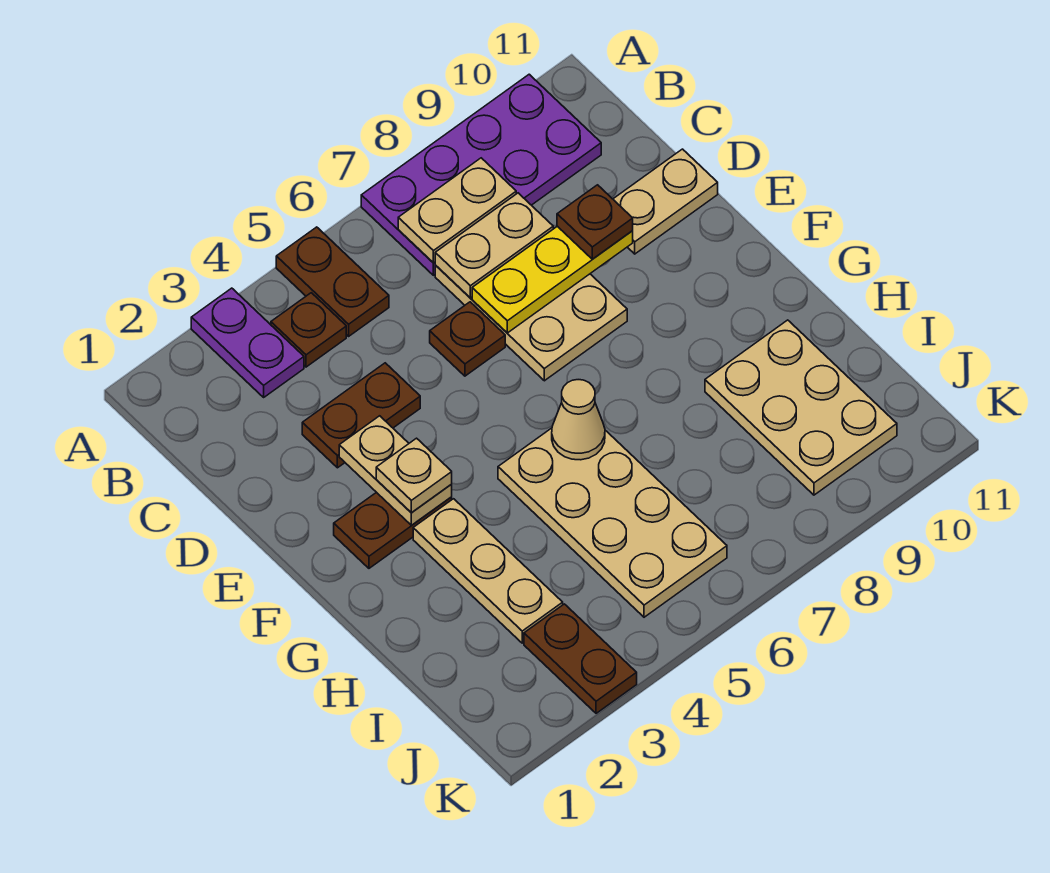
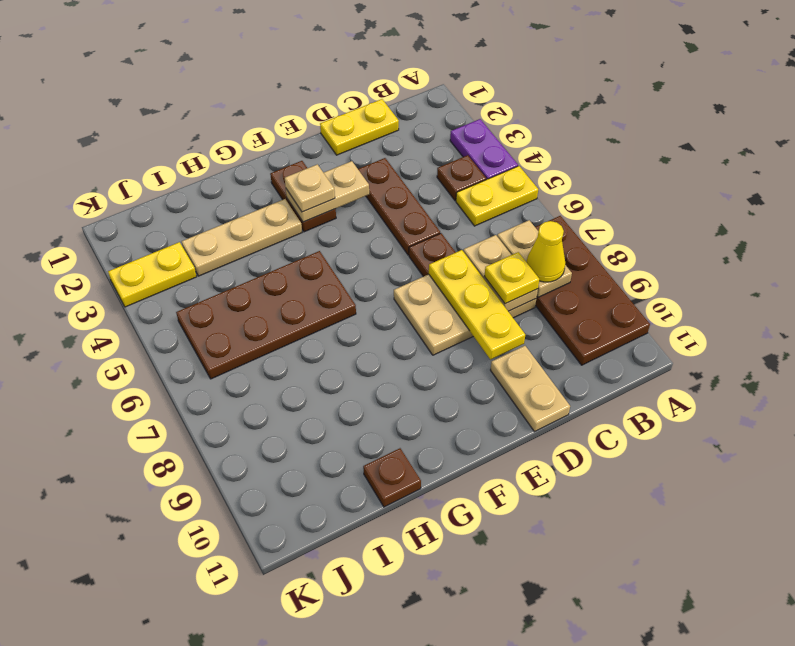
purple plate A3:B3 level 1 -> purple plate A3:A4 level 1
brown plate A5:B5 level 1 -> yellow plate A5:B5 level 1
purple plate A7:B10 level 1 -> brown plate A7:B10 level 1
none -> yellow cone B8 level 3
none -> yellow plate C1:D1 level 1
none -> yellow plate C8 level 3
brown plate D3:D4 level 1 -> brown plate D3:D5 level 1
brown plate D9 level 3 -> brown plate H11 level 1
tan plate G5:J6 level 1 -> brown plate G5:J6 level 1
tan cone G6 level 2 -> none
tan plate H9:J10 level 1 -> none
brown plate J3:K3 level 1 -> yellow plate J3:K3 level 1

